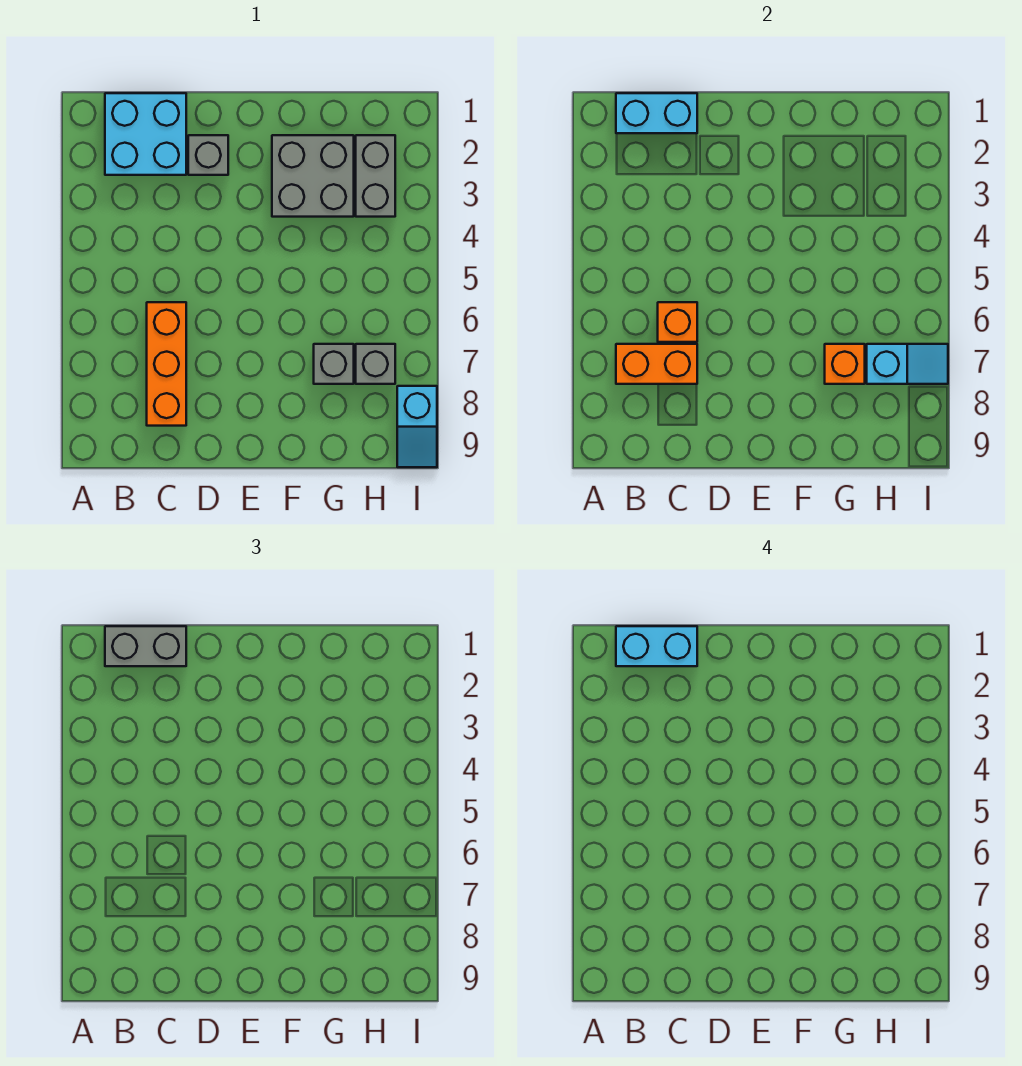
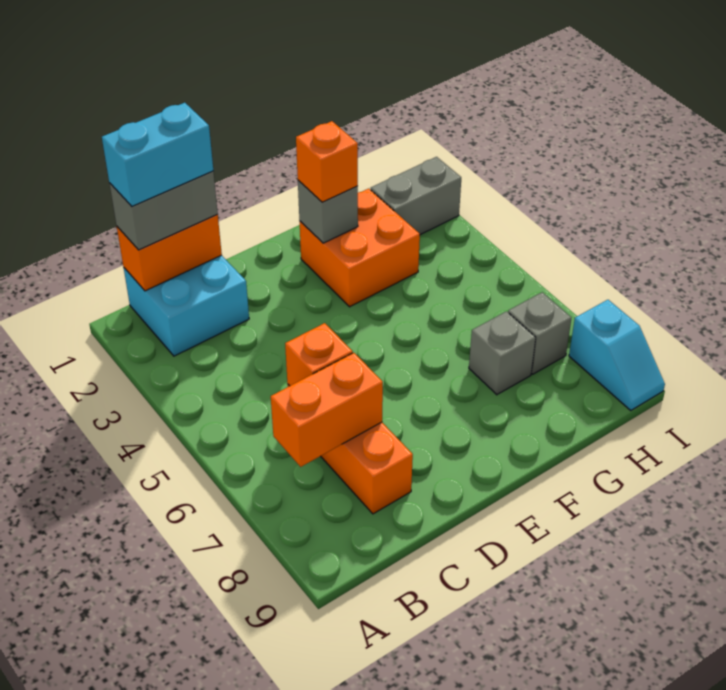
cyan brick B1:C1 level 2 -> orange brick B1:C1 level 2
grey brick D2 level 1 -> grey brick F2 level 2
grey brick F2:G3 level 1 -> orange brick F2:G3 level 1
orange brick G7 level 2 -> orange brick F2 level 3
grey brick H2:H3 level 1 -> grey brick H2:I2 level 1
cyan slope H7:I7 level 2 top H -> none

